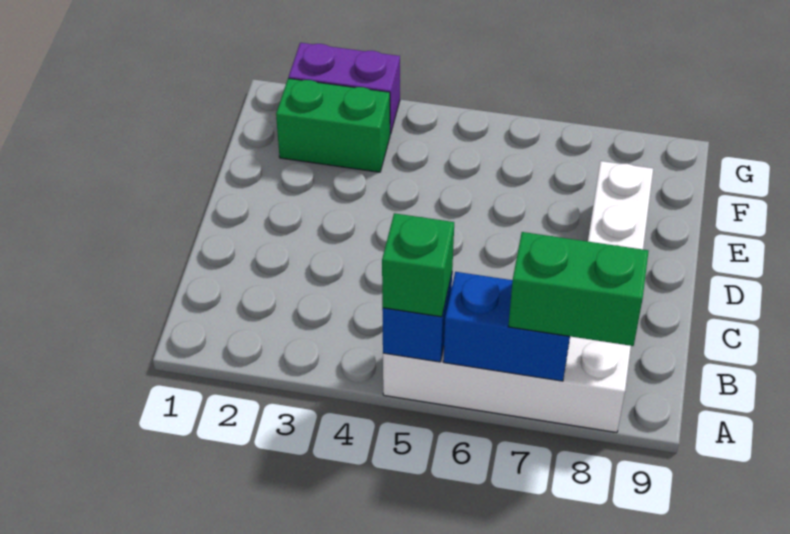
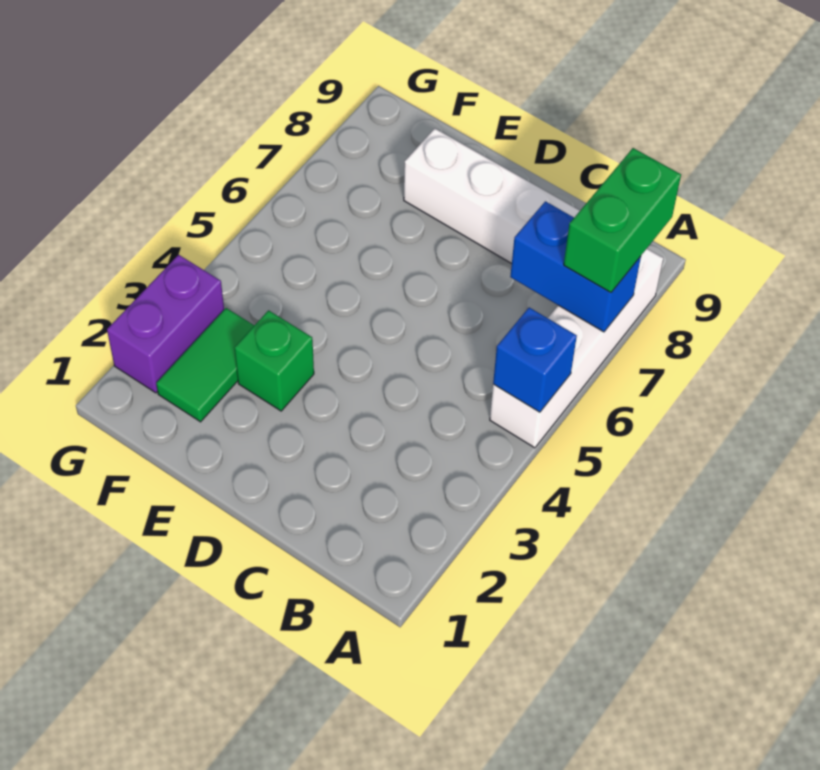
green brick A5 level 3 -> green brick E3 level 1
blue brick A6:A7 level 2 -> blue brick A7:B7 level 2
green brick F2:F3 level 1 -> green tile F2:F3 level 1

